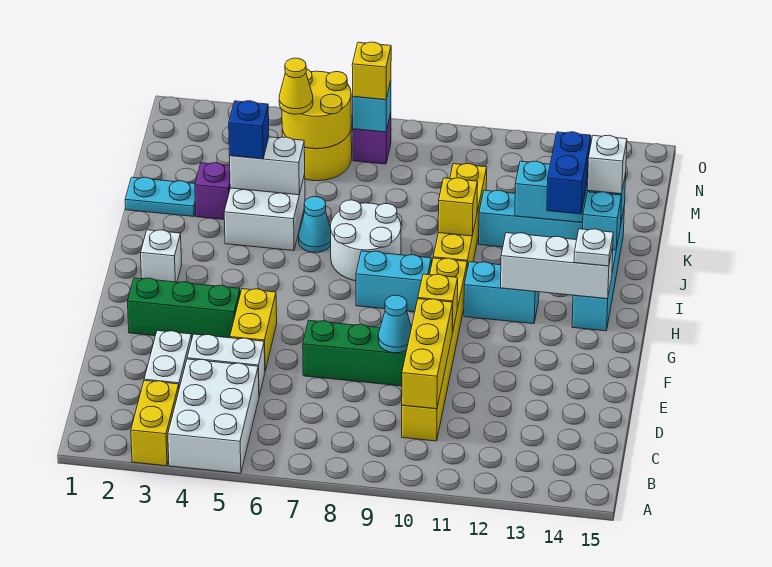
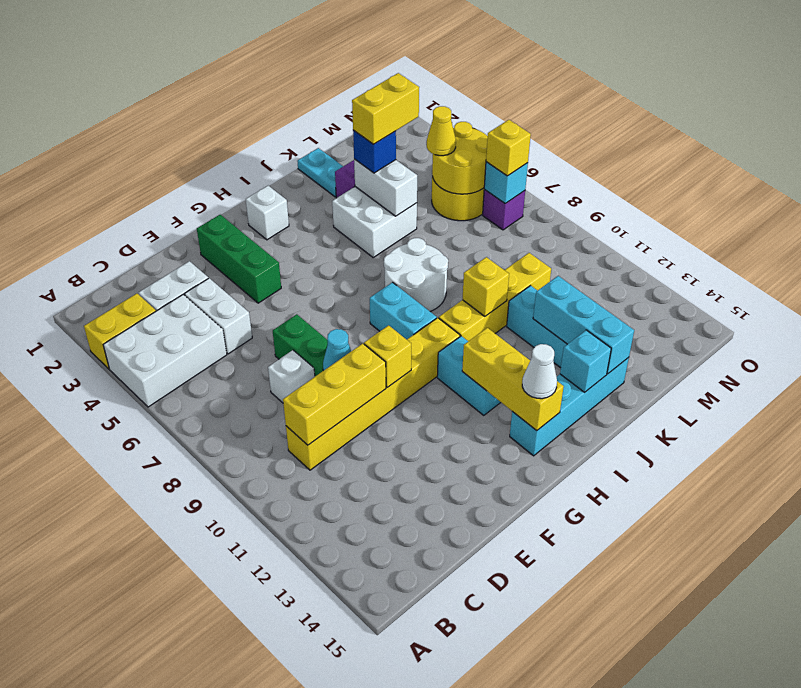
yellow brick E5:F5 level 1 -> yellow brick K4:L4 level 4
white brick H12:H14 level 2 -> yellow brick H12:H14 level 2
white plate H14 level 3 -> white cone H14 level 3
cyan cone J6 level 1 -> none
blue brick J13:K13 level 3 -> none
white brick K14 level 3 -> white brick D8 level 1

